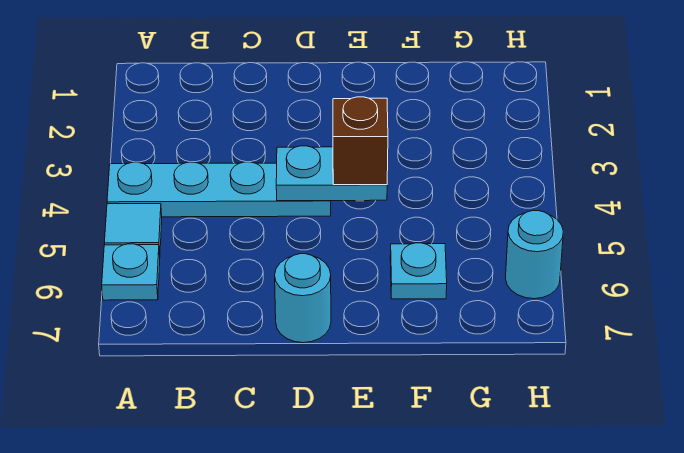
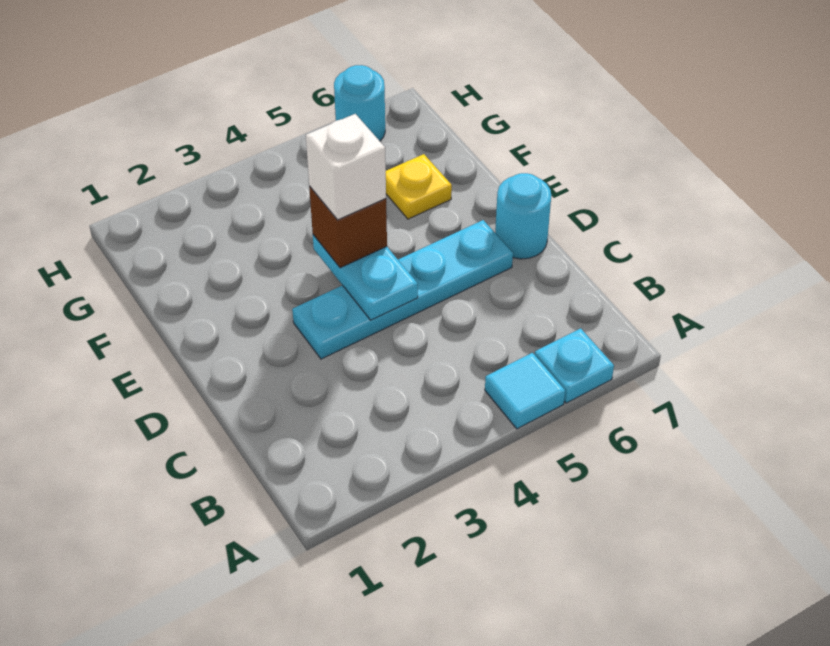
cyan plate A4:D4 level 1 -> cyan plate D3:D6 level 1
none -> white brick E4 level 4
cyan plate F6 level 1 -> yellow plate F6 level 1

